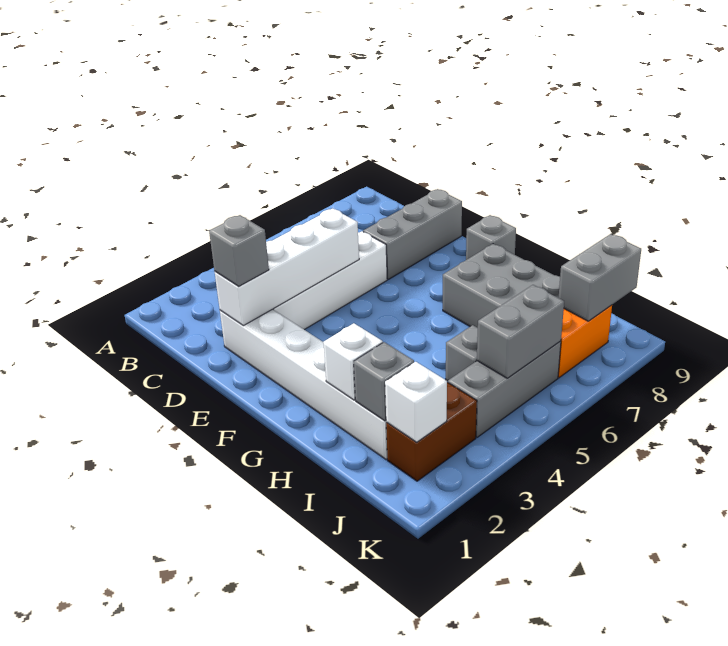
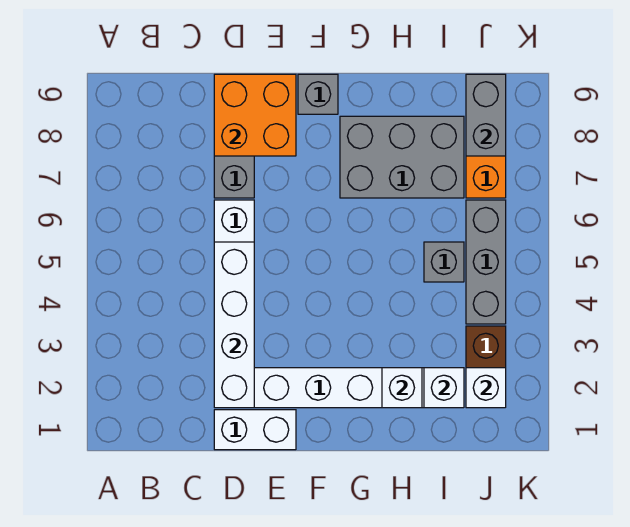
none -> white brick D1:E1 level 1
grey brick D2 level 3 -> none
none -> orange brick D8:E9 level 2
grey brick I2 level 2 -> white brick I2 level 2
grey brick J5:J6 level 2 -> none

